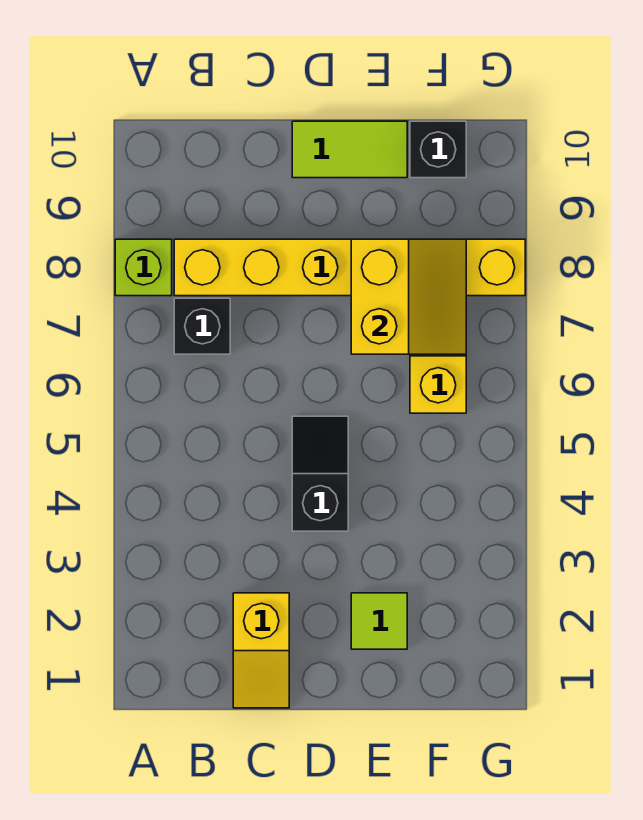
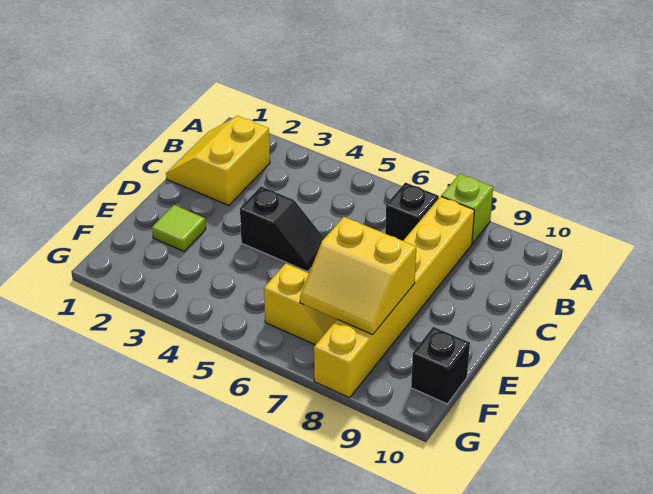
yellow slope C1:C2 level 1 top 2 -> yellow slope B1:C2 level 1 top 2
lime tile D10:E10 level 1 -> none

